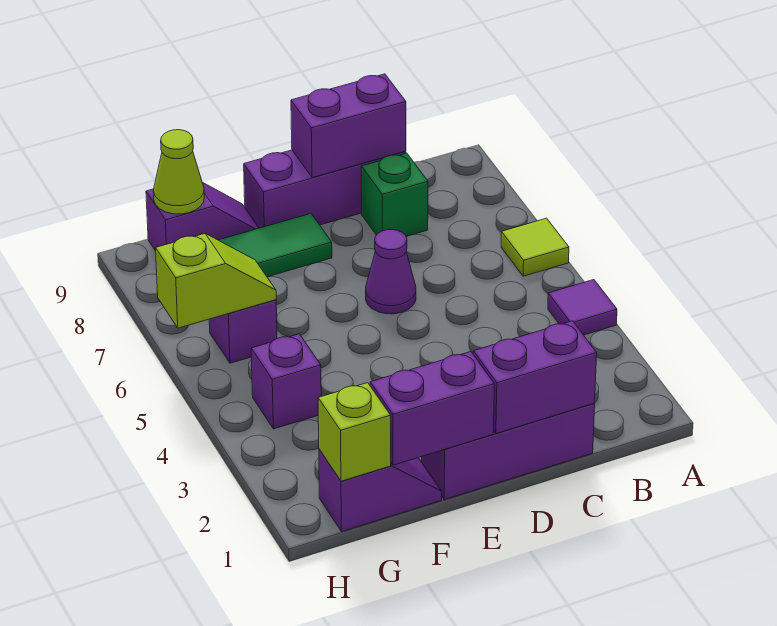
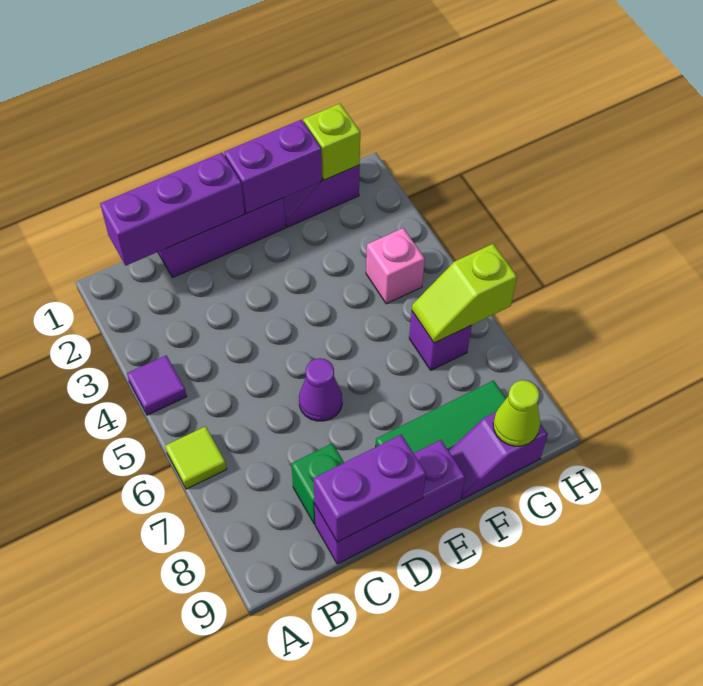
purple brick C1:D1 level 2 -> purple brick B1:D1 level 2
purple brick G4 level 1 -> pink brick G4 level 1

